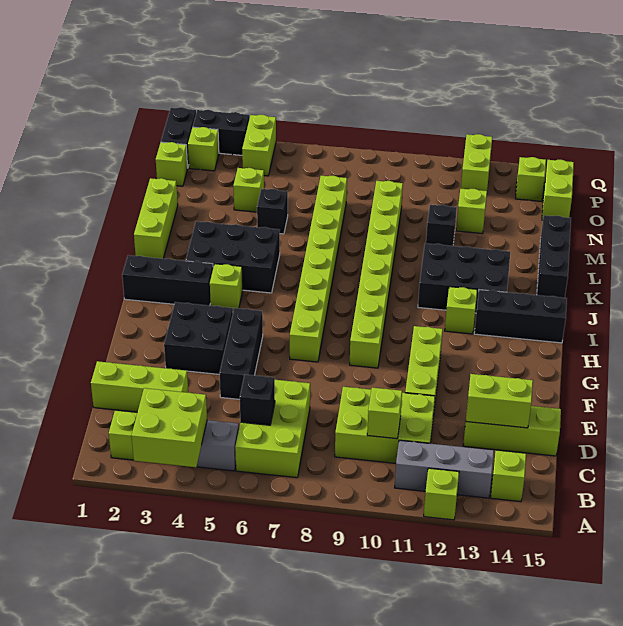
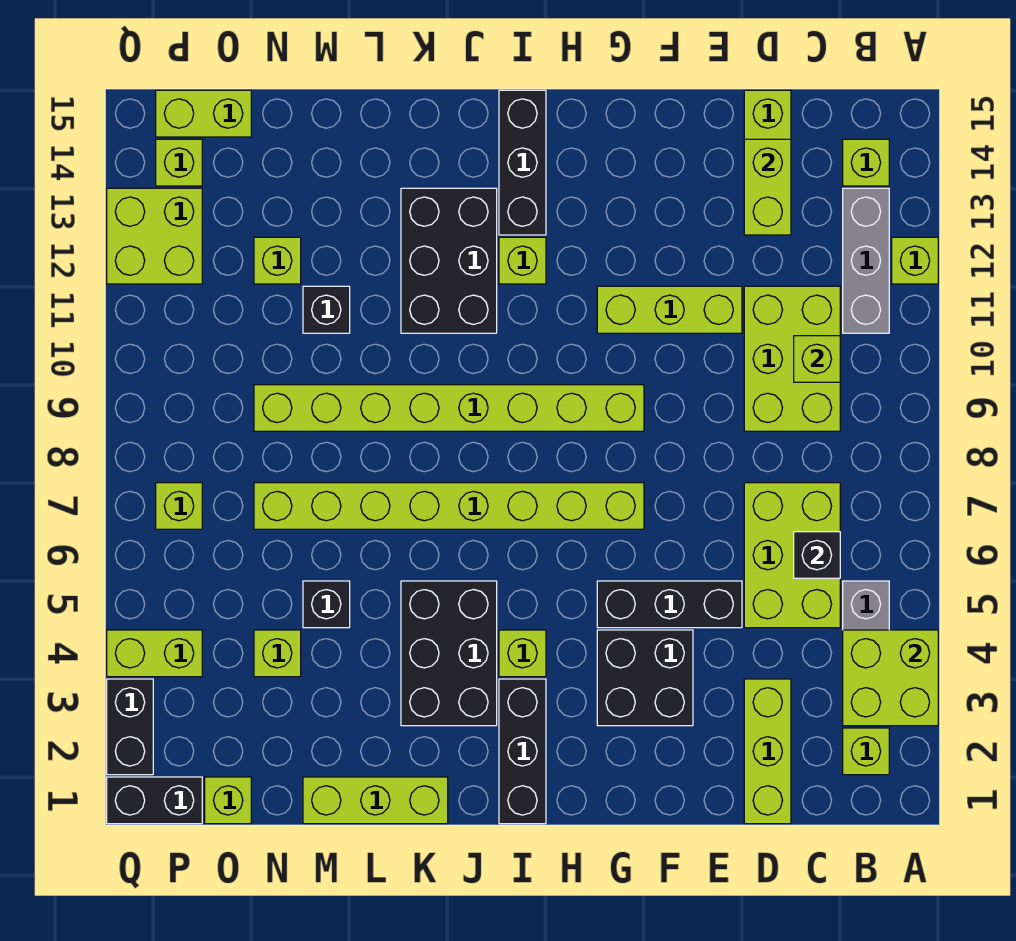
lime brick B6:D7 level 1 -> lime brick C5:D7 level 1
black brick K15:M15 level 1 -> none
lime brick P2 level 1 -> lime brick P7 level 1
lime brick P12:Q12 level 1 -> lime brick P12:Q13 level 1

